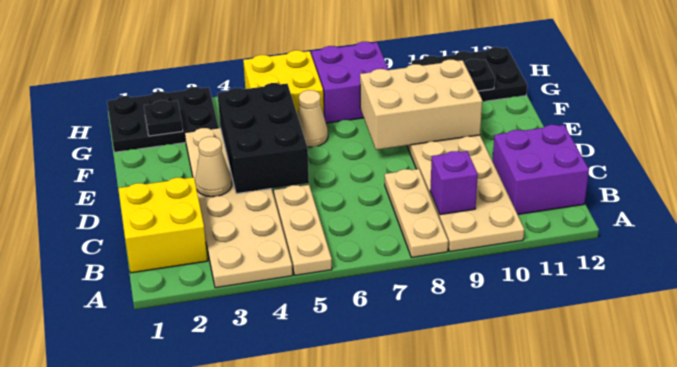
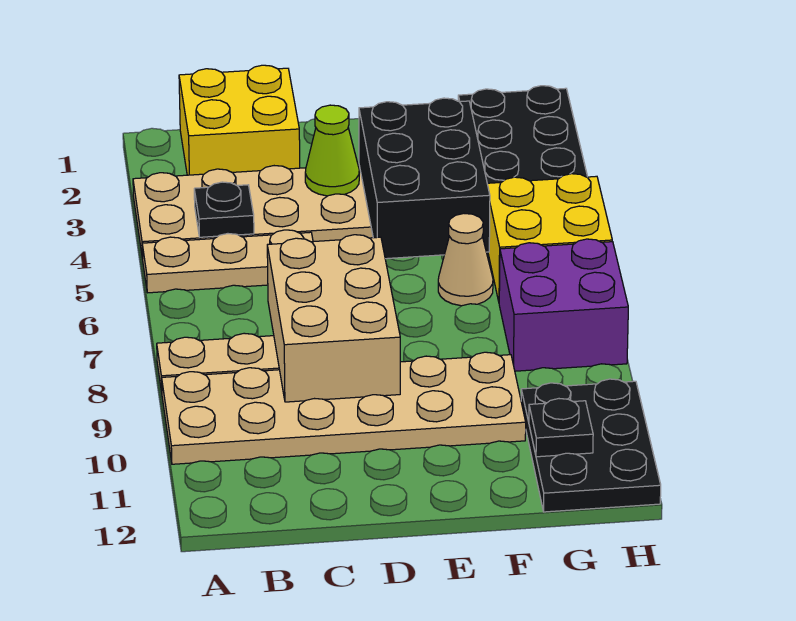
purple brick B9 level 2 -> none
purple brick B11:C12 level 1 -> none
tan cone D3 level 2 -> lime cone D3 level 2
black brick D4:F5 level 2 -> black brick E3:F5 level 2
tan brick E8:F10 level 2 -> tan brick C7:D9 level 2
black plate G2 level 2 -> black plate B4 level 2

